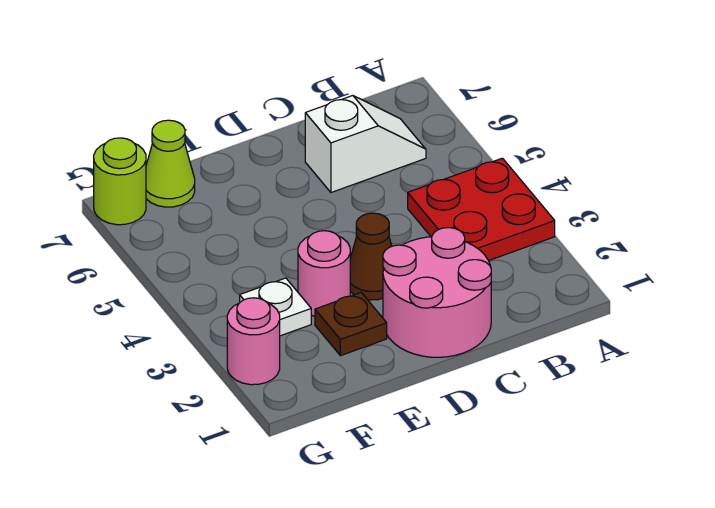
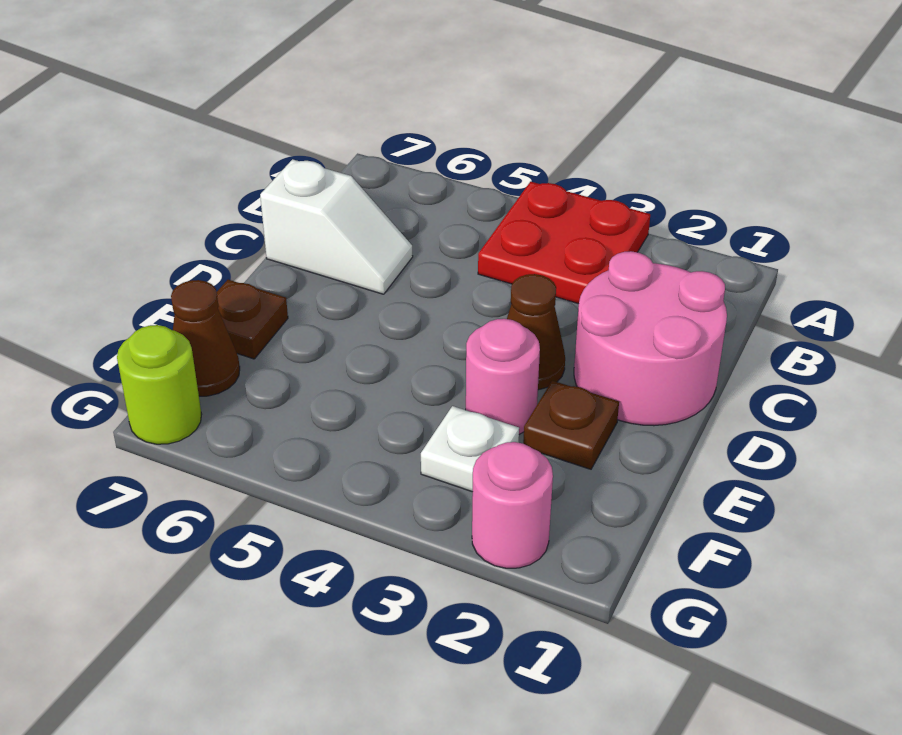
white slope B6:C6 level 1 top C -> white slope C6:C7 level 1 top 7
none -> brown plate E7 level 1
lime cone F7 level 1 -> brown cone F7 level 1

